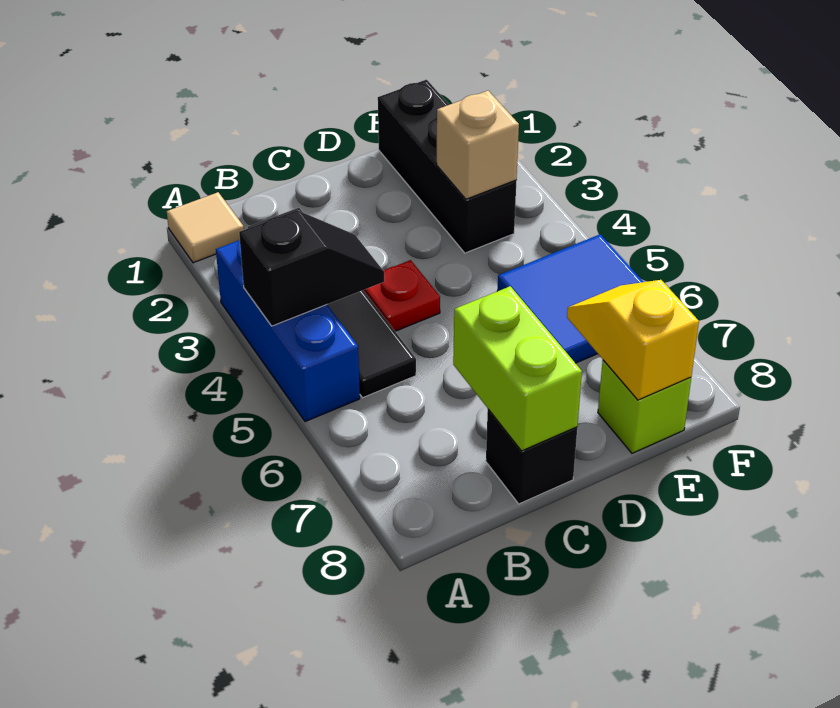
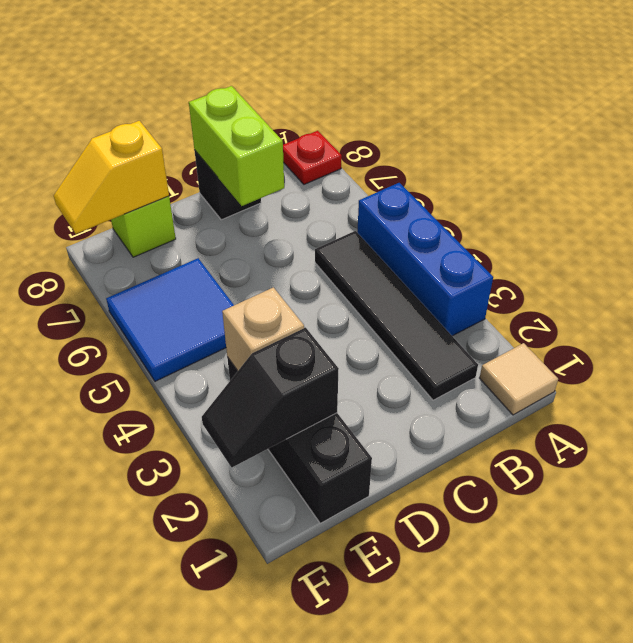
black slope A4:B4 level 2 top A -> black slope E2:F2 level 2 top E
red plate C4 level 1 -> red plate A8 level 1
yellow slope E7:E8 level 2 top 8 -> yellow slope E8:F8 level 2 top E

